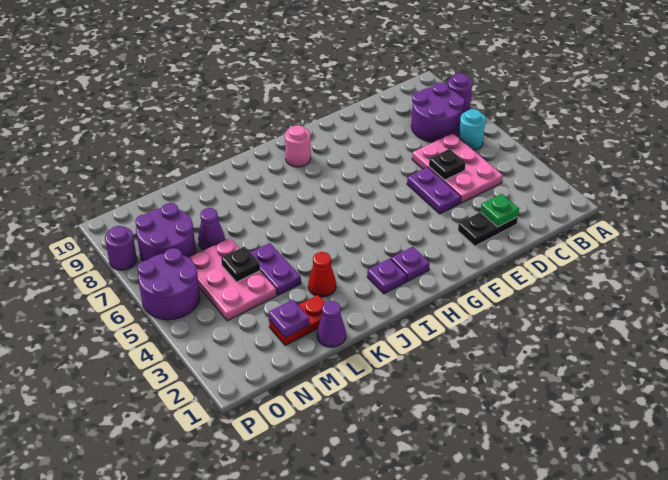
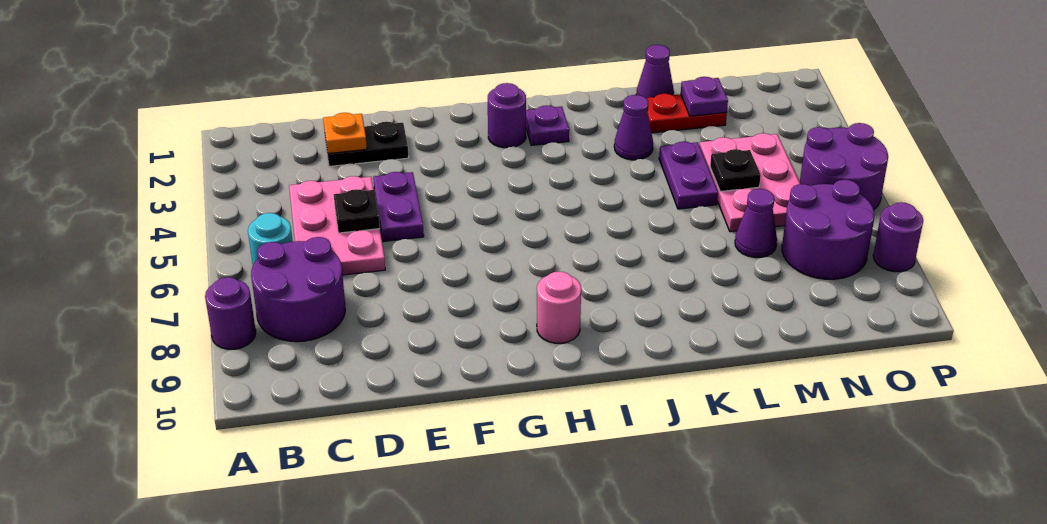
green plate D2 level 2 -> orange plate D2 level 2
purple plate H2 level 1 -> purple round brick H2 level 1
red cone K3 level 1 -> purple cone K3 level 1

